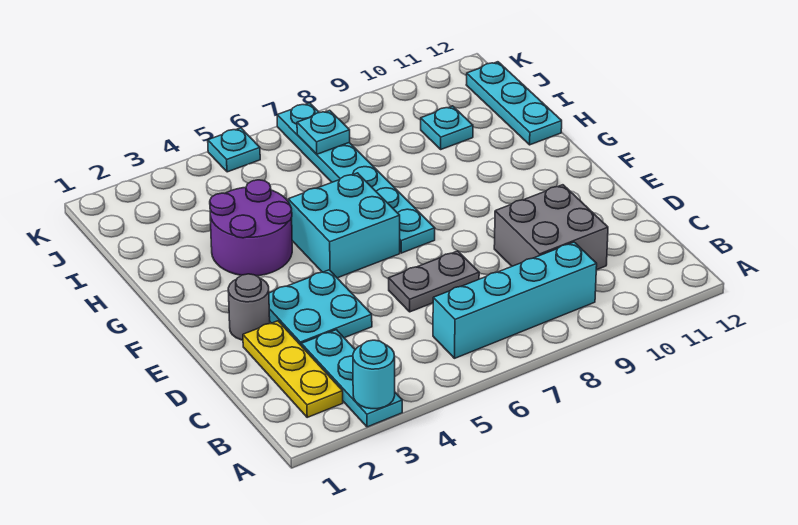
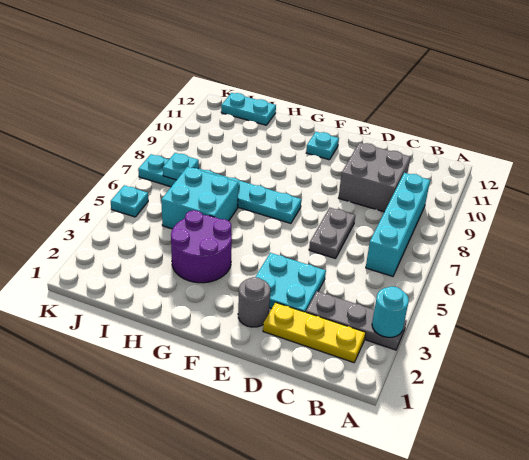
cyan plate A3:C3 level 1 -> grey plate A3:C3 level 1
cyan brick F5:G6 level 1 -> cyan brick H5:I6 level 1
cyan plate H12:J12 level 1 -> cyan plate I12:J12 level 1
cyan plate I10 level 1 -> cyan plate F11 level 1

